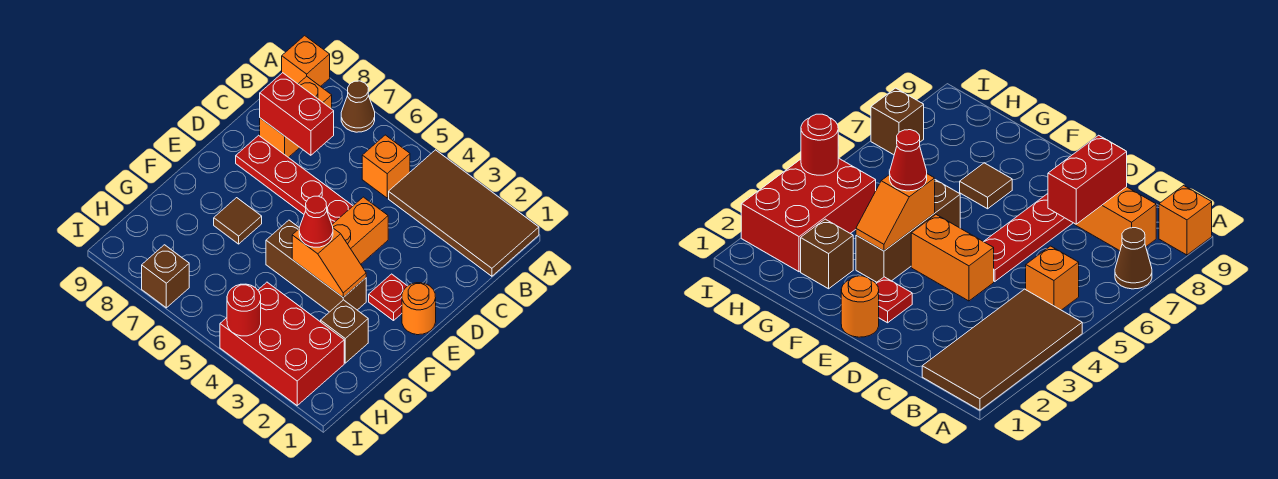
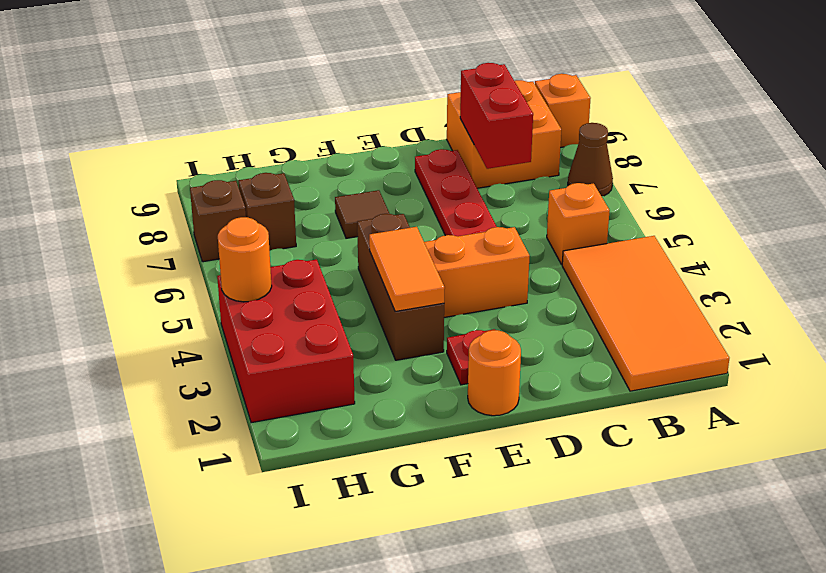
brown tile A1:B4 level 1 -> orange tile A1:B4 level 1
orange brick B8:C8 level 1 -> orange brick B8:C9 level 1
orange slope F3:F4 level 2 top 4 -> orange tile F3:F4 level 2
red cone F4 level 3 -> none
brown brick G2 level 1 -> brown brick H7 level 1
red round brick I4 level 2 -> orange round brick I4 level 2

